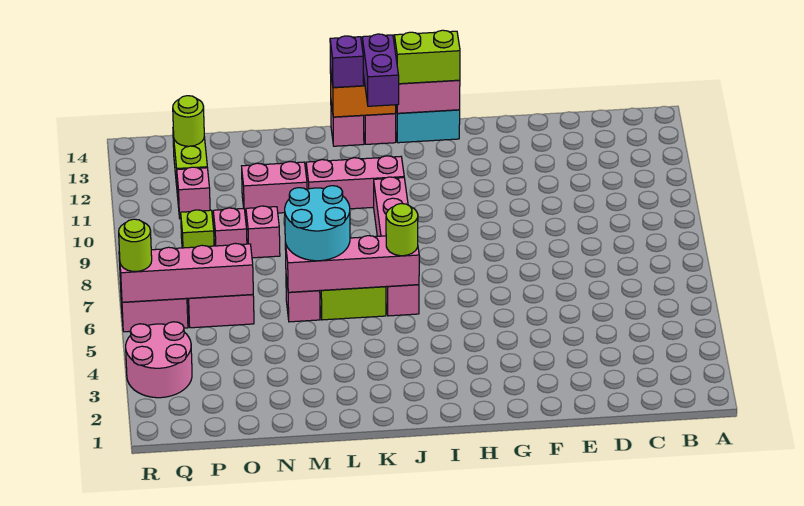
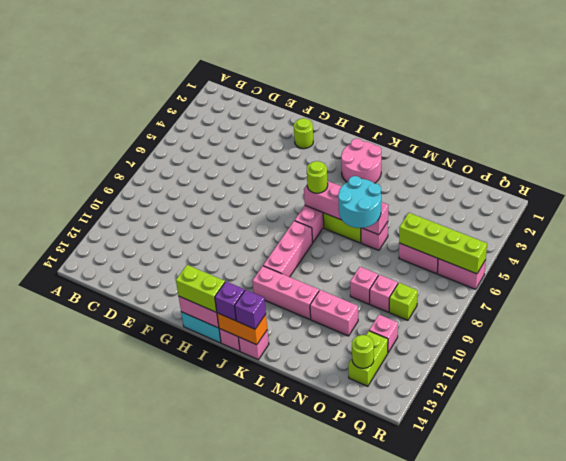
purple brick J13:J14 level 3 -> purple brick J14 level 3
pink brick O6:R6 level 2 -> lime brick O6:R6 level 2
pink round brick Q3:R4 level 1 -> pink round brick J2:K3 level 1
lime round brick R6 level 3 -> lime round brick G2 level 1

